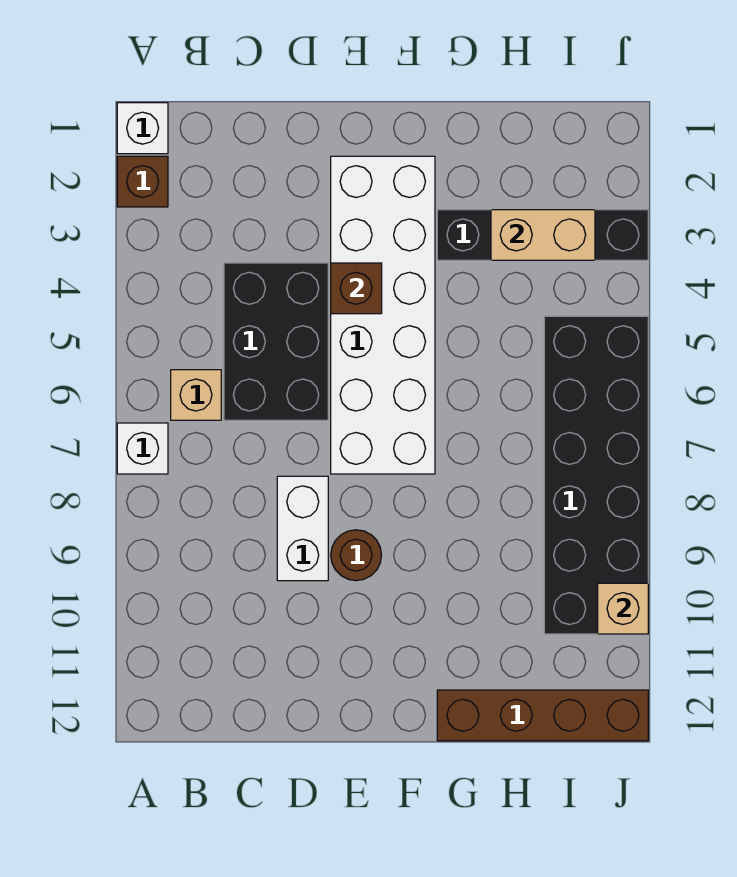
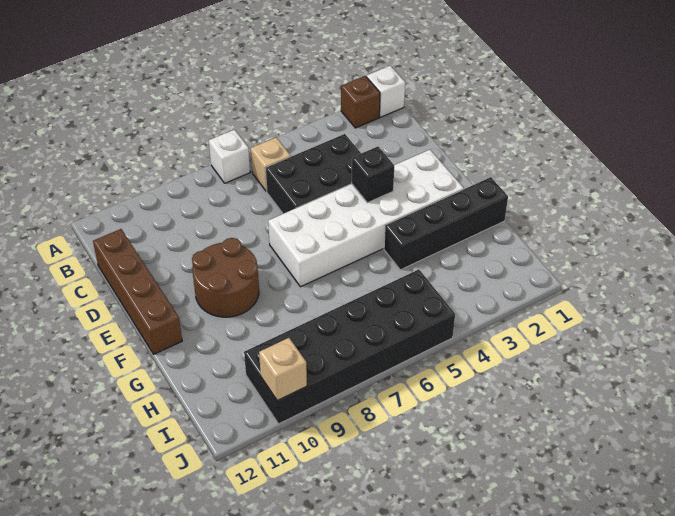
white brick D8:D9 level 1 -> none
brown brick E4 level 2 -> black brick E4 level 2
brown round brick E9 level 1 -> brown round brick E9:F10 level 1
black brick G3:J3 level 1 -> black brick G1:G4 level 1
brown brick G12:J12 level 1 -> brown brick C12:F12 level 1
tan brick H3:I3 level 2 -> none

